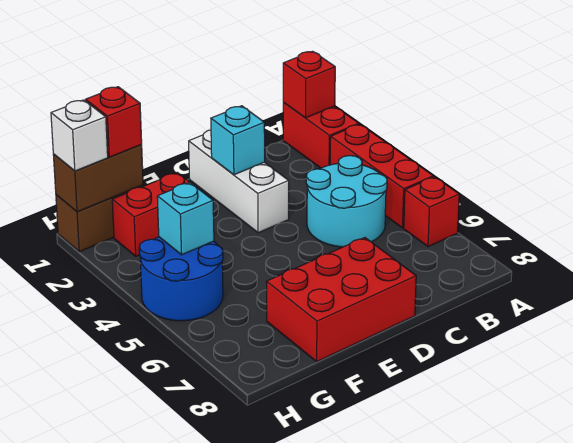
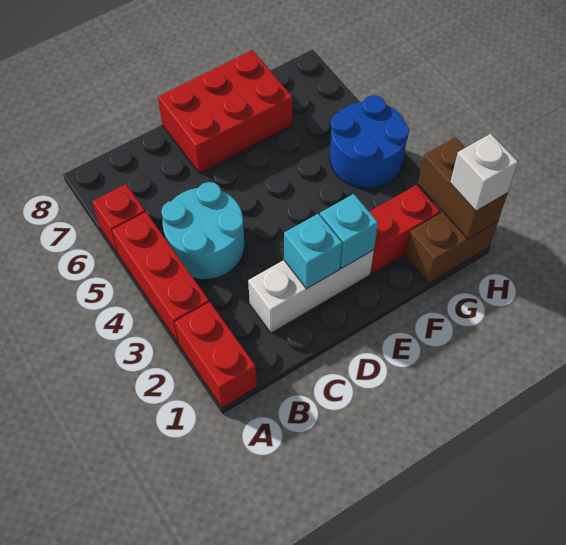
red brick A1 level 2 -> none
white brick D1:D3 level 1 -> white brick C2:E2 level 1
brown brick G1:H1 level 2 -> brown brick H1:H2 level 2
red brick G1 level 3 -> none
cyan brick G4 level 2 -> cyan brick E2 level 2

